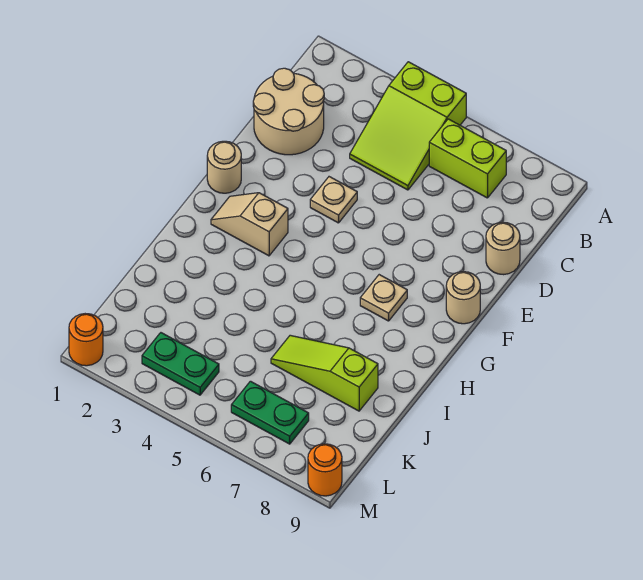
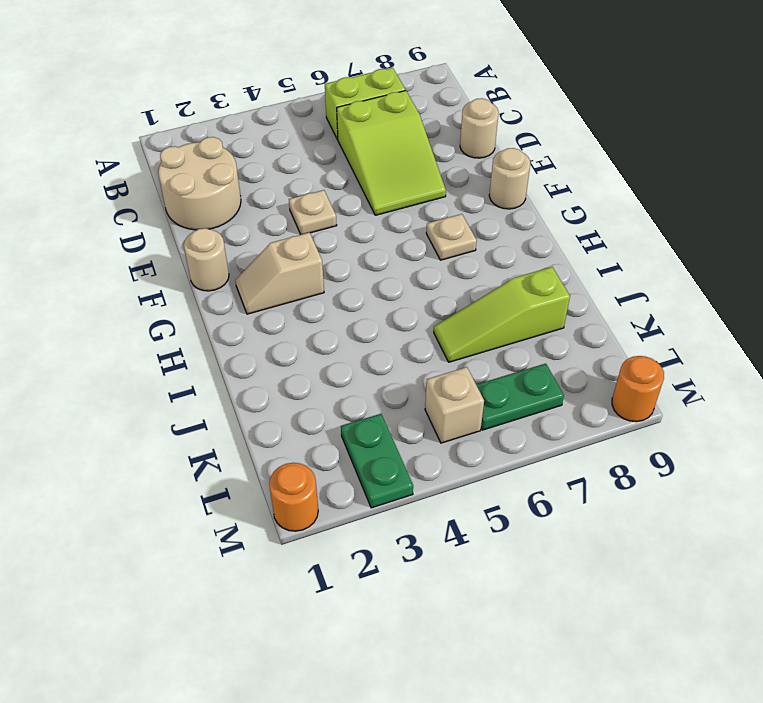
lime slope A4:C5 level 1 top A -> lime slope C6:E7 level 1 top C
green plate L3:L4 level 1 -> green plate L3:M3 level 1
none -> tan brick L5 level 1

